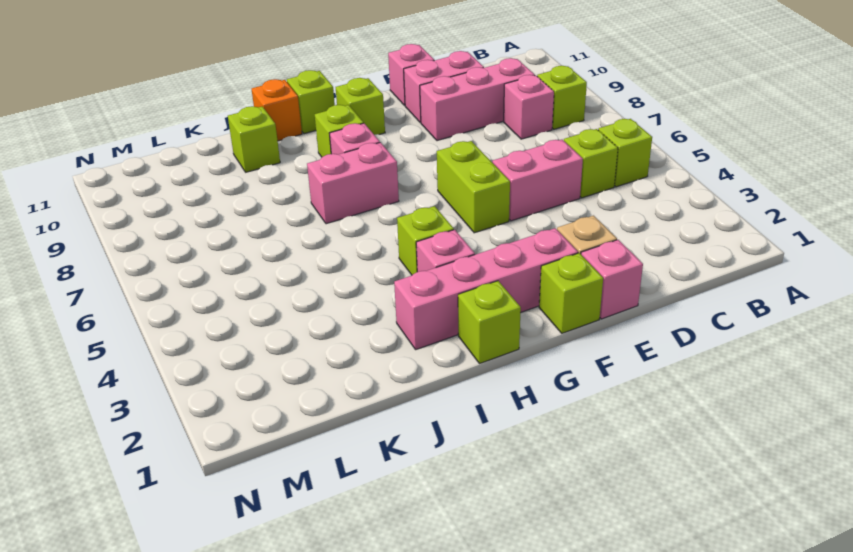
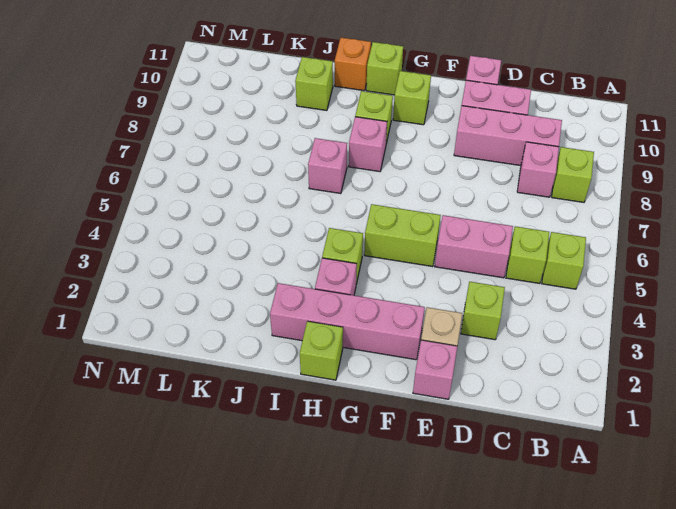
lime brick F1 level 1 -> lime brick D3 level 1
lime brick F5:F6 level 1 -> lime brick F5:G5 level 1
pink brick H7:I7 level 1 -> pink brick I7 level 1

